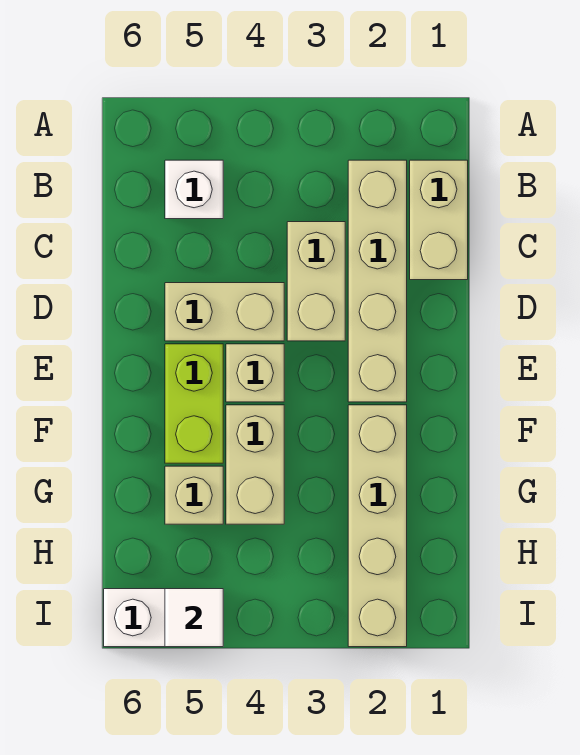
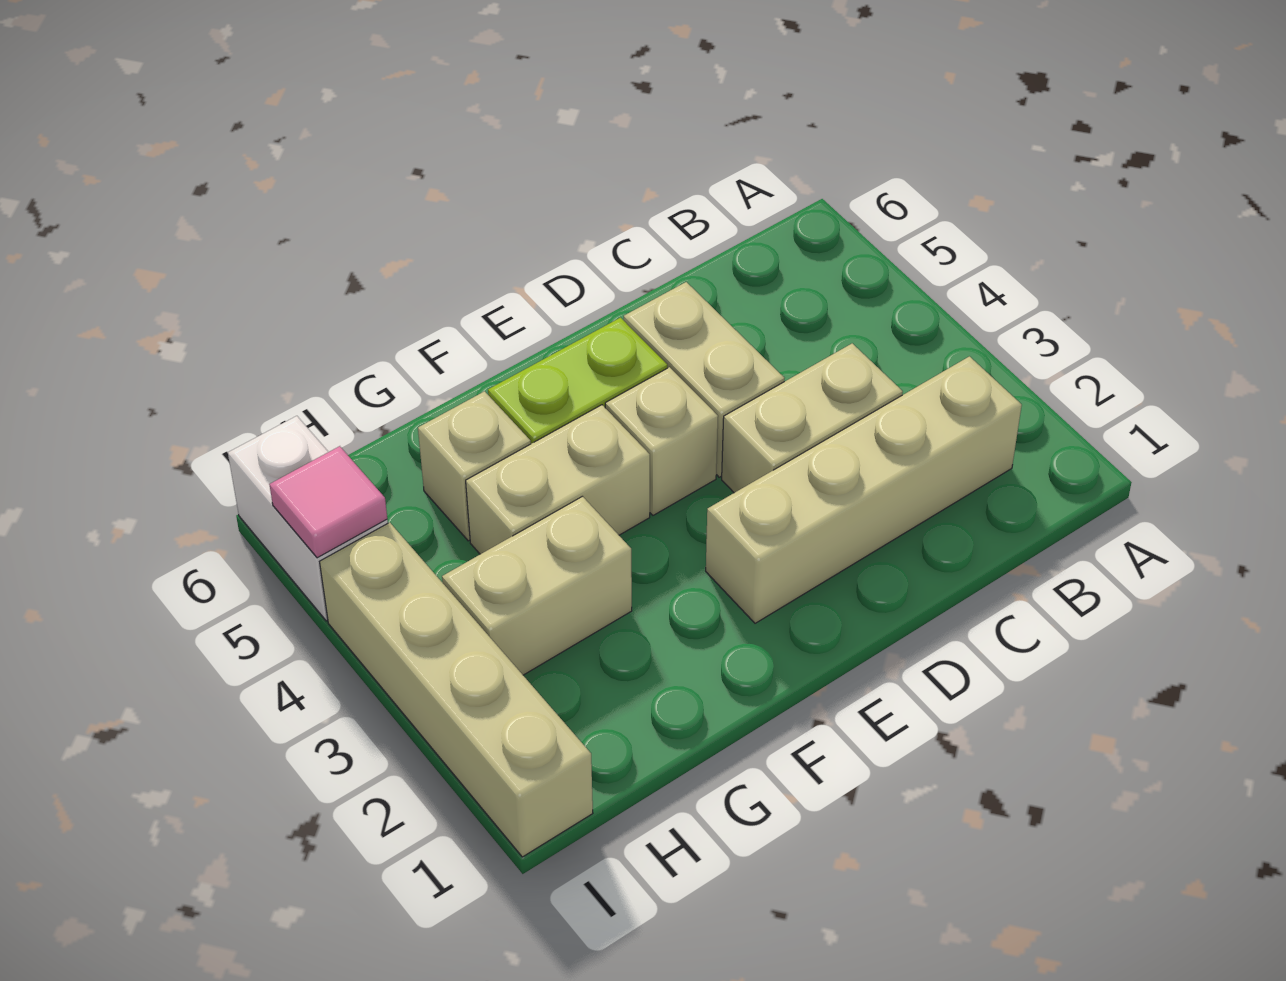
tan brick B1:C1 level 1 -> tan brick G3:H3 level 1
white brick B5 level 1 -> none
tan brick F2:I2 level 1 -> tan brick I1:I4 level 1
white tile I5 level 2 -> pink tile I5 level 2

